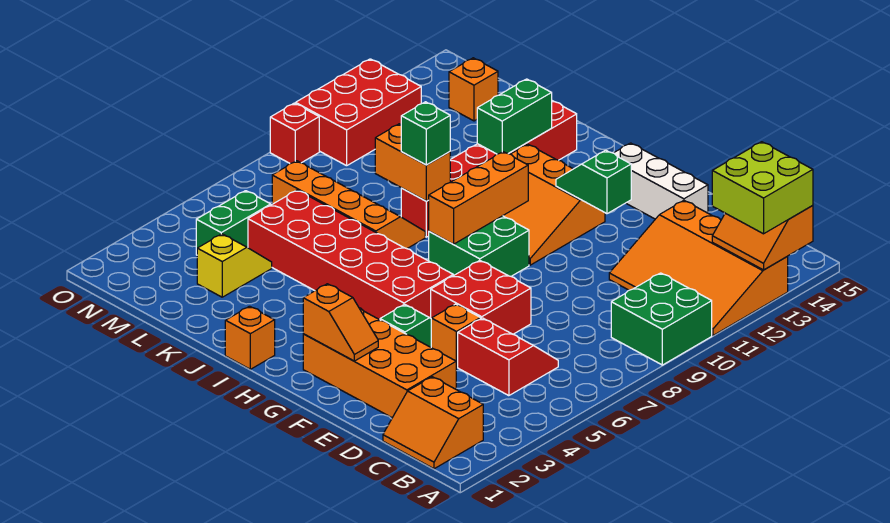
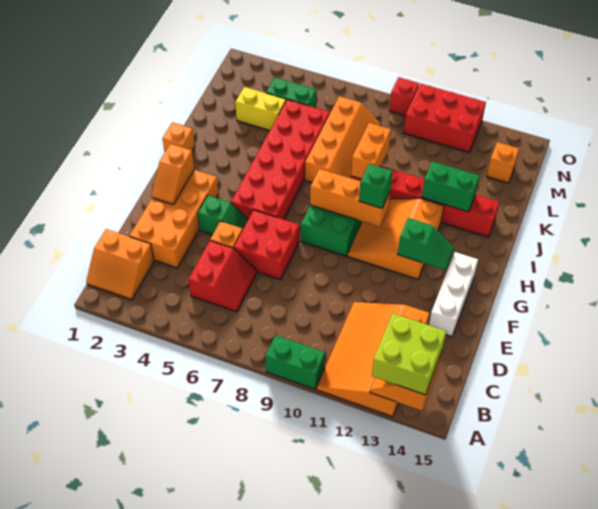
green brick A9:B10 level 1 -> green brick A9:A10 level 1
orange slope B1:C2 level 1 top 2 -> orange slope B1:C2 level 1 top C
green slope F12:G12 level 2 top F -> green slope G12:G13 level 2 top 12
green brick J9 level 3 -> green brick H10 level 3
yellow slope L3:L4 level 1 top 3 -> yellow brick L3:L4 level 1

